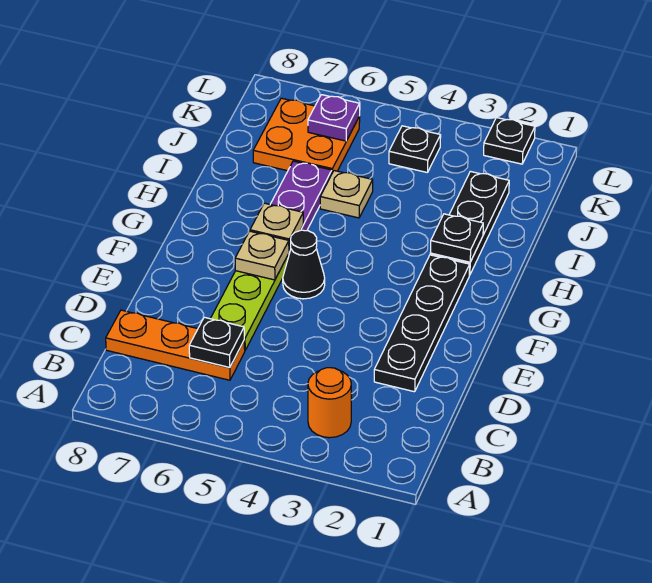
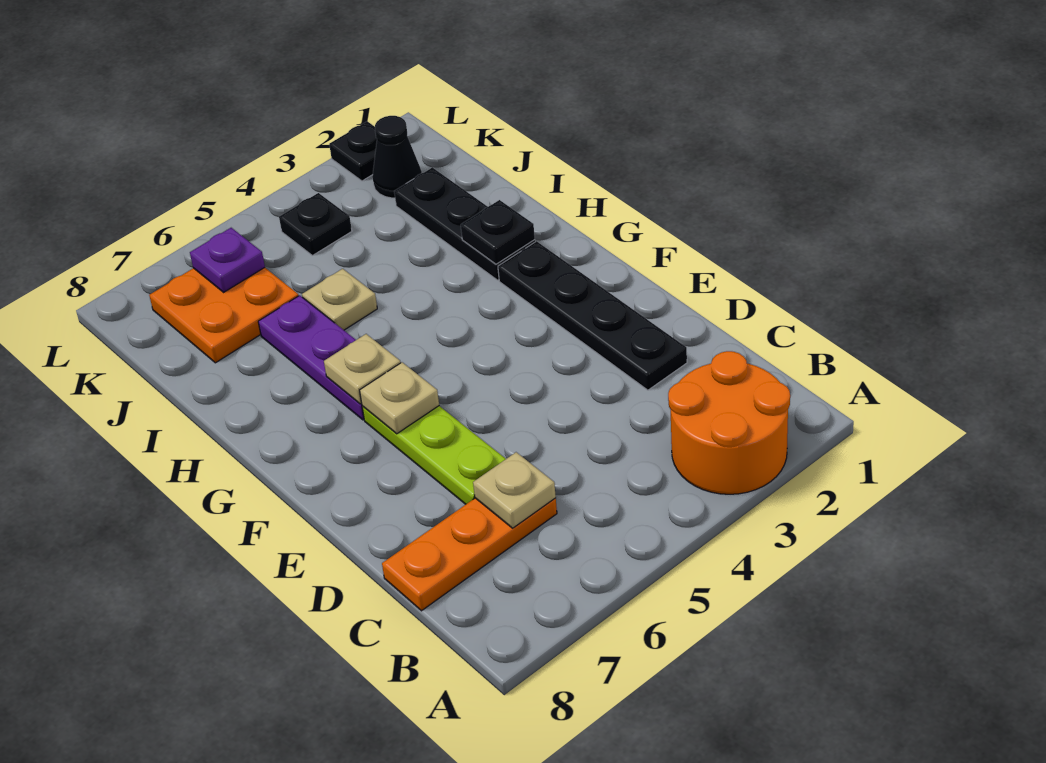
orange round brick B3 level 1 -> orange round brick A2:B3 level 1
black plate C6 level 2 -> tan plate C6 level 2
black cone F5 level 1 -> black cone K2 level 1

